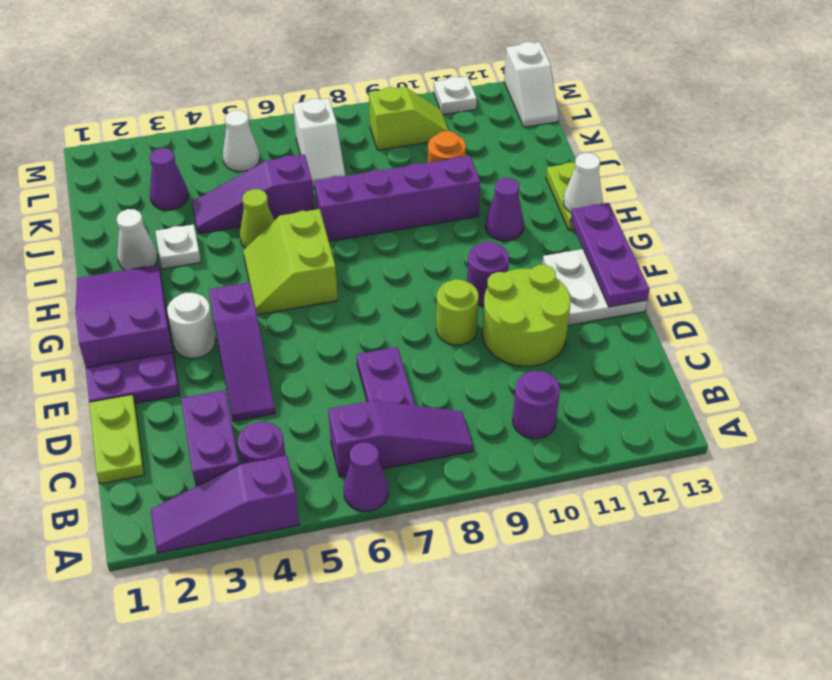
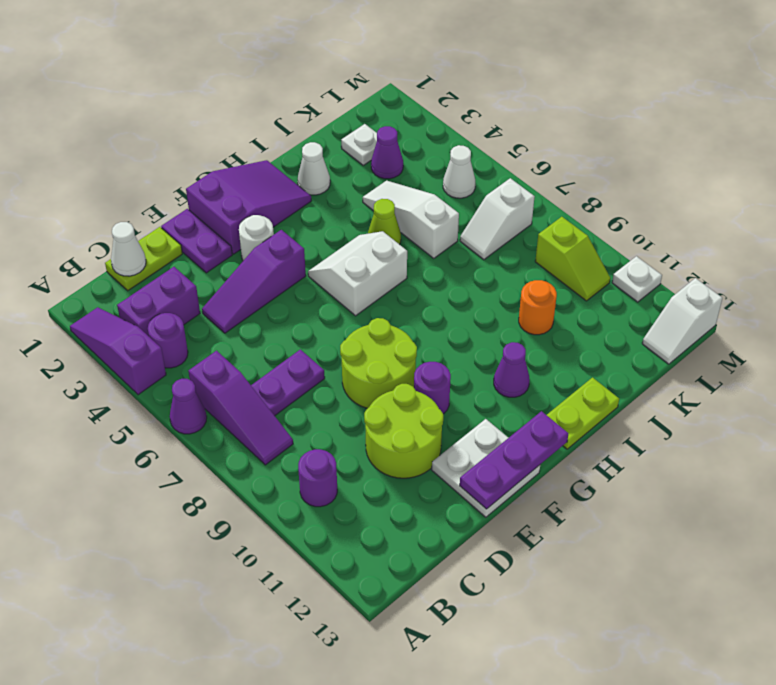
lime round brick E9 level 1 -> lime round brick E8:F9 level 1
lime slope G5:H6 level 1 top 6 -> white slope G5:H6 level 1 top 6
white cone H13 level 2 -> white cone C1 level 2
white plate I3 level 1 -> white plate K2 level 1
purple brick I7:I10 level 1 -> none
purple slope J4:J6 level 1 top 6 -> white slope J4:J6 level 1 top 6

